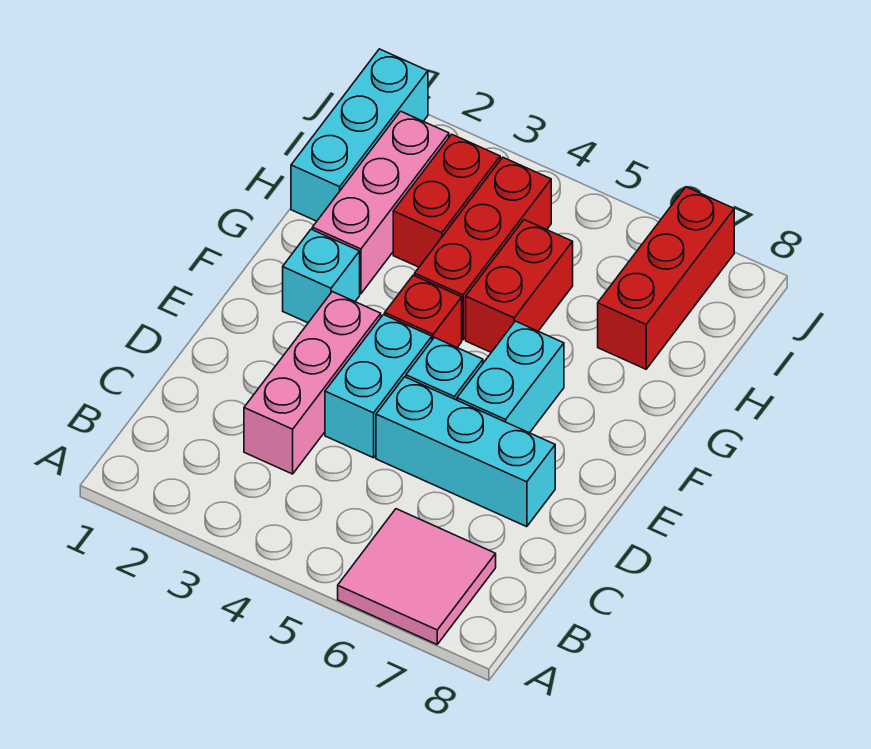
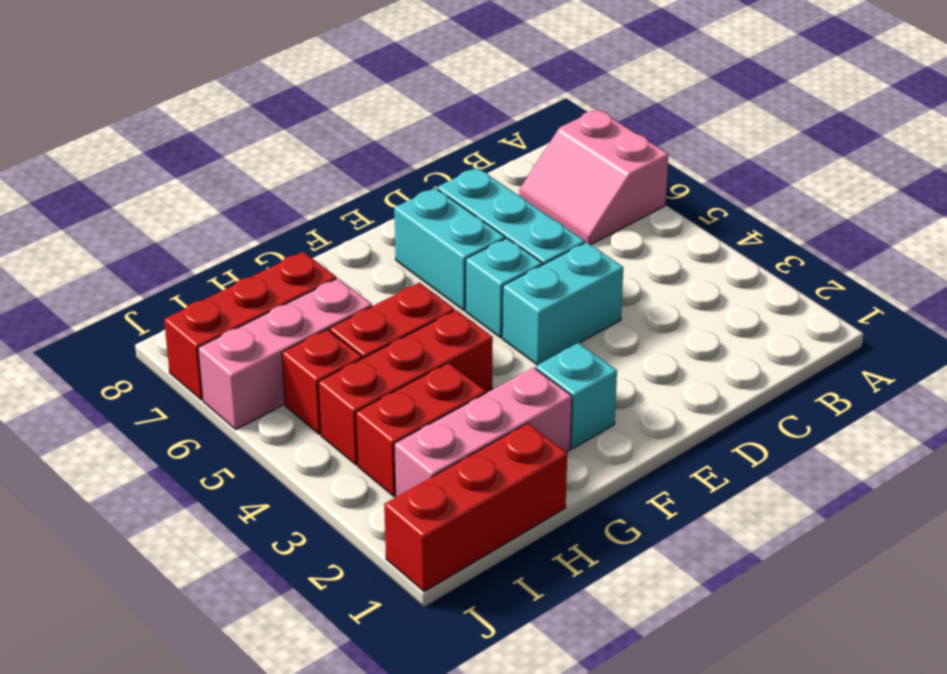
pink tile A6:B7 level 1 -> pink slope A6:B7 level 1 top A
pink brick C3:E3 level 1 -> pink brick H6:J6 level 1
cyan brick E6:F6 level 1 -> cyan brick E6:E7 level 1
red brick F4 level 1 -> red brick I5 level 1
cyan brick H1:J1 level 1 -> red brick H1:J1 level 1

